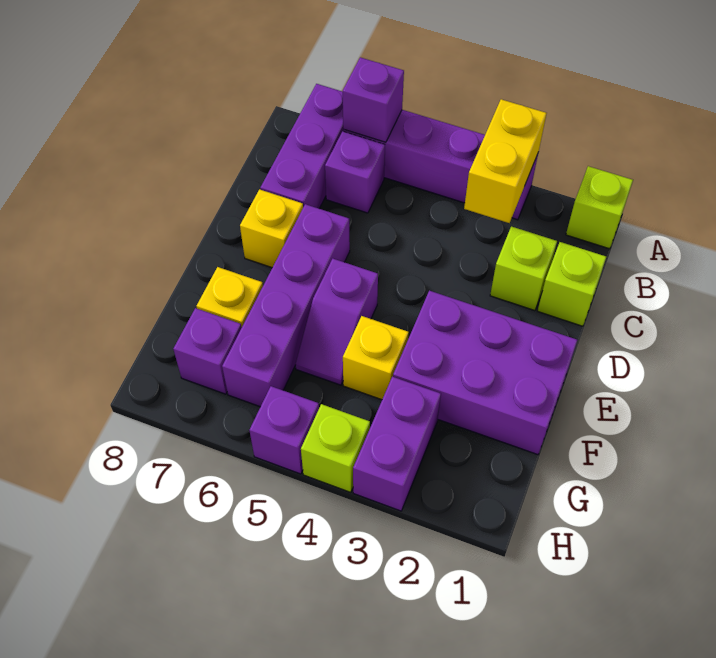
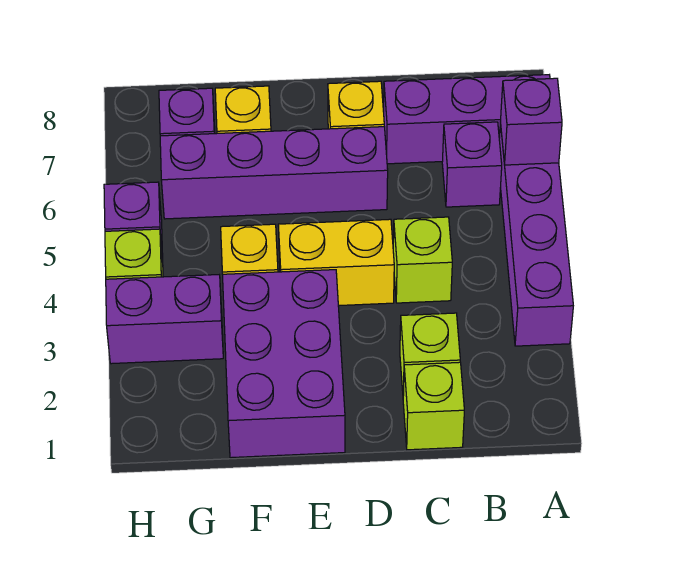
lime brick A1 level 1 -> lime brick C4 level 1
yellow brick A3:B3 level 2 -> yellow brick D4:E4 level 1
purple slope E5:F5 level 1 top E -> none

